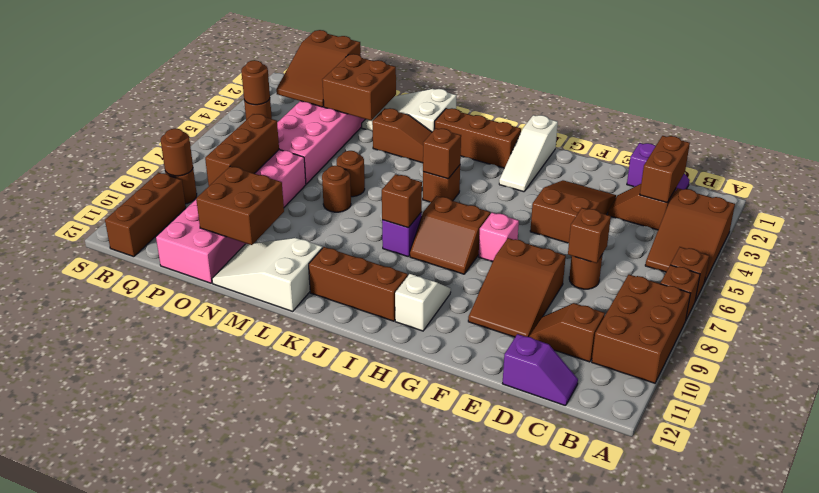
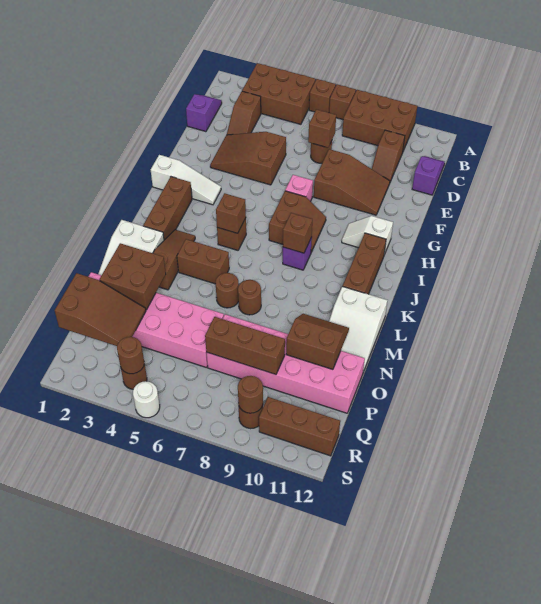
brown slope A3:B5 level 1 top 3 -> brown brick A3:B5 level 1
brown brick C2:C3 level 2 -> brown brick L4:L5 level 1
brown brick N10:O11 level 2 -> brown slope N10:O11 level 2 top O
none -> white round brick S5 level 1

